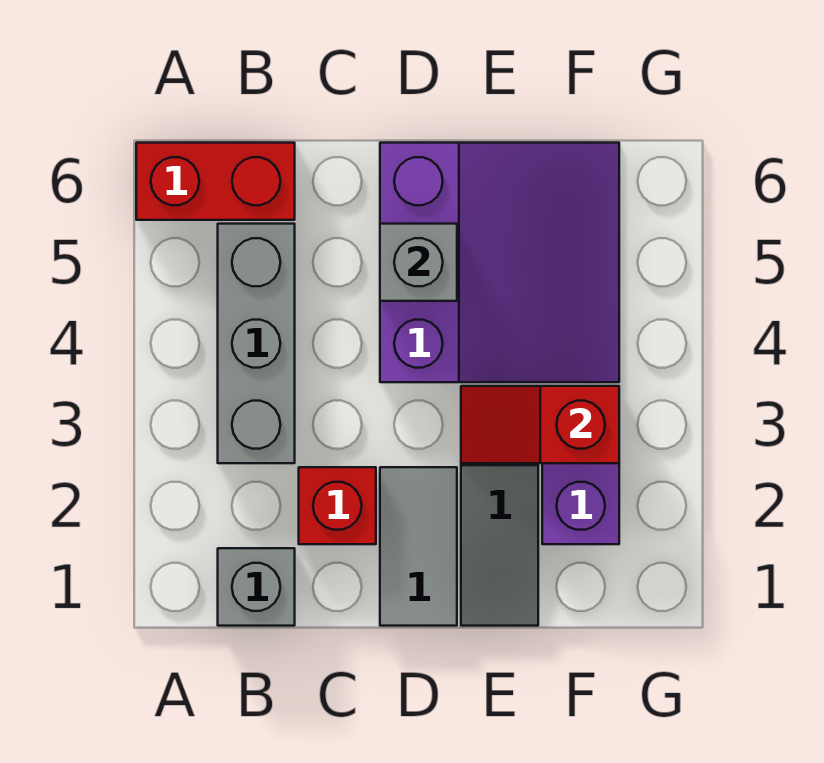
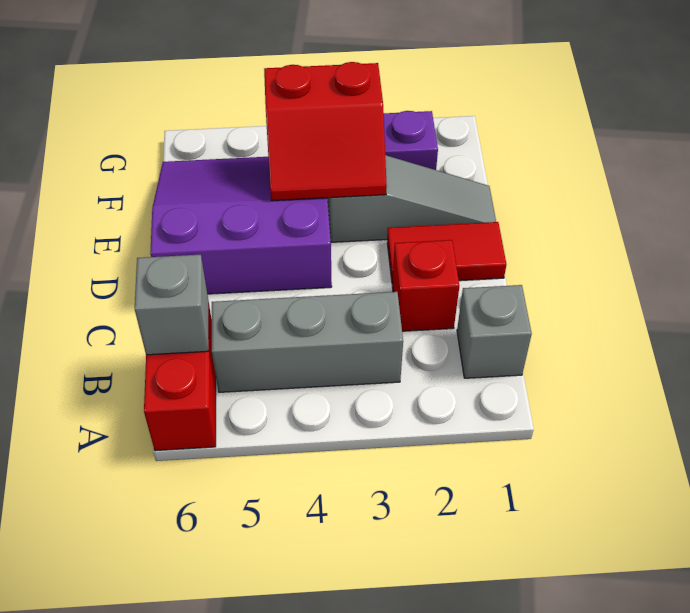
grey tile D1:D2 level 1 -> red tile D1:D2 level 1
grey brick D5 level 2 -> grey brick B6 level 2
red slope E3:F3 level 2 top F -> red slope E3:F4 level 2 top F

